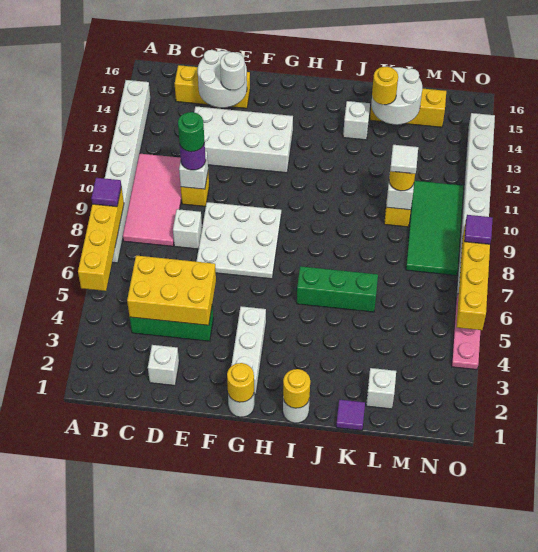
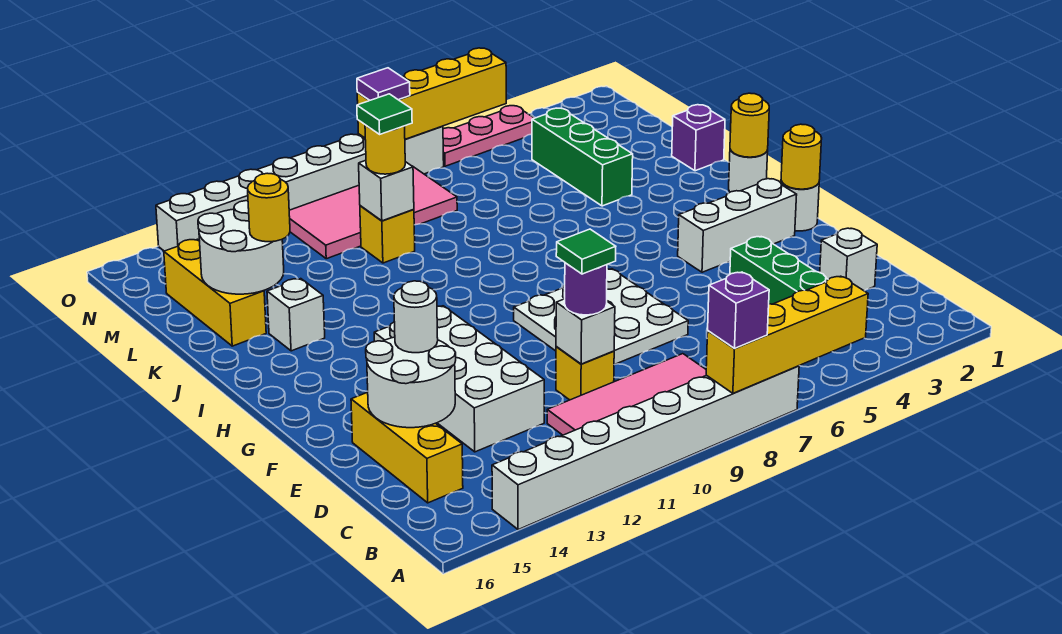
purple tile A8 level 3 -> purple brick A8 level 3
yellow brick C4:E5 level 2 -> none
white brick D8 level 1 -> none
green round brick D10 level 4 -> green tile D10 level 4
green brick I6:K6 level 1 -> green brick K4:M4 level 1
purple tile K1 level 1 -> purple brick K1 level 1
white brick L2 level 1 -> none
white tile L10 level 4 -> green tile L10 level 4
green tile M8:N11 level 1 -> pink tile M8:N11 level 1

